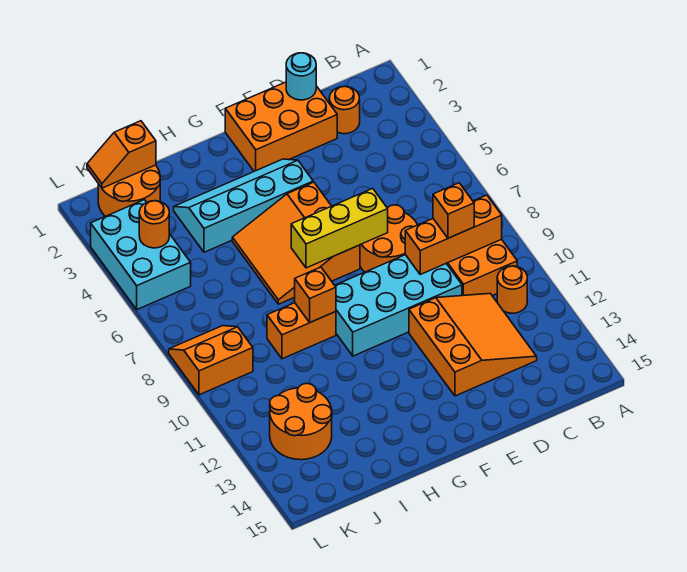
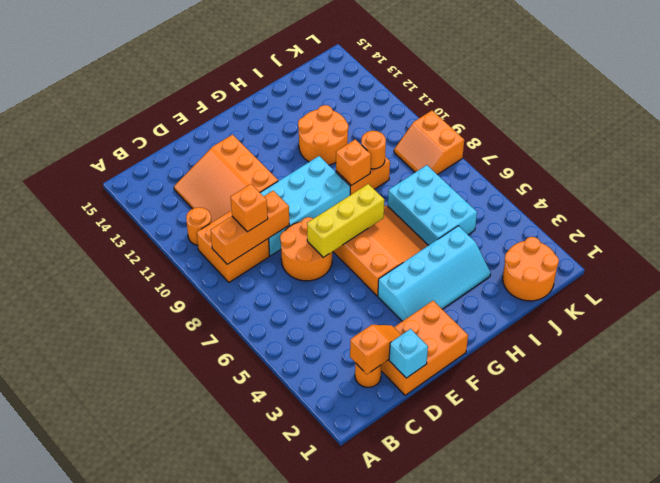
cyan round brick D1 level 2 -> cyan brick D1 level 2
orange slope J1:K1 level 2 top J -> orange slope C2:D2 level 2 top C
orange round brick J12:K13 level 1 -> orange round brick H11:I12 level 1
cyan brick K3:L5 level 1 -> cyan brick I5:J7 level 1
orange round brick K4 level 2 -> orange round brick I9 level 2
orange slope K8:L9 level 1 top 9 -> orange slope K8:L9 level 1 top L

